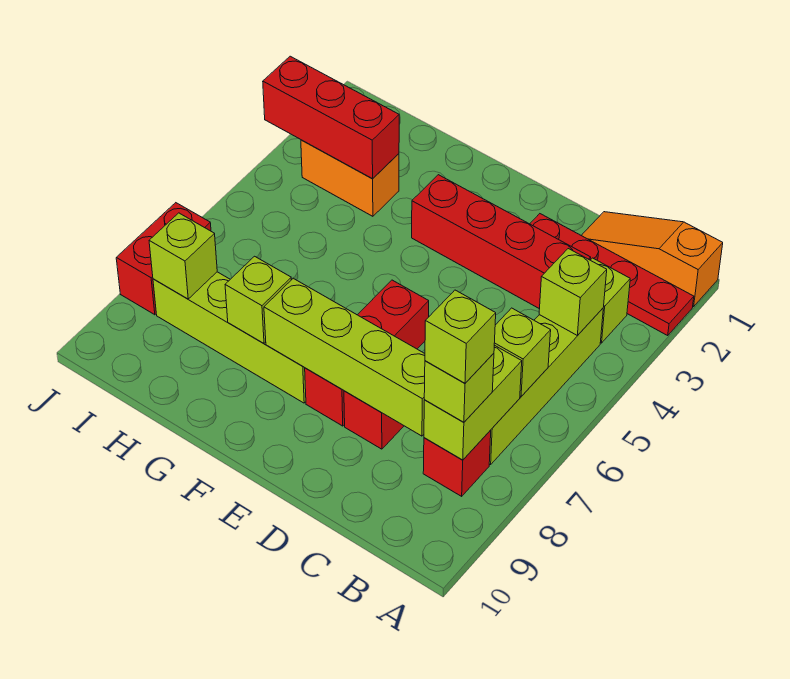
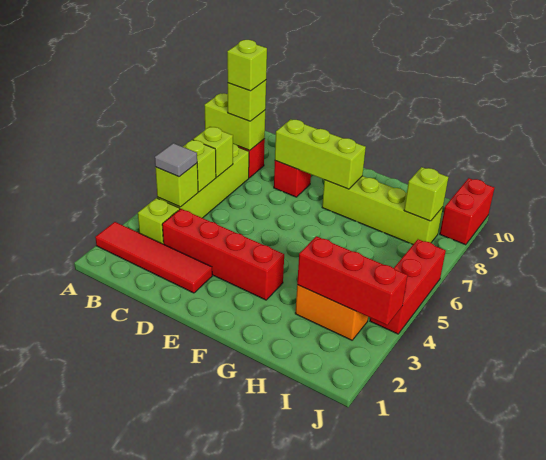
orange slope A1:C1 level 1 top A -> none
red plate A2:D2 level 1 -> red tile A2:D2 level 1
none -> grey tile B4 level 3
lime brick B7:B8 level 2 -> lime brick A8:B8 level 2
lime brick C8:F8 level 2 -> lime brick D8:F8 level 2
red brick E6:E8 level 1 -> red brick J4:J6 level 1
lime brick G8 level 2 -> lime brick B5 level 2
red brick J7:J8 level 1 -> red brick J9:J10 level 1

